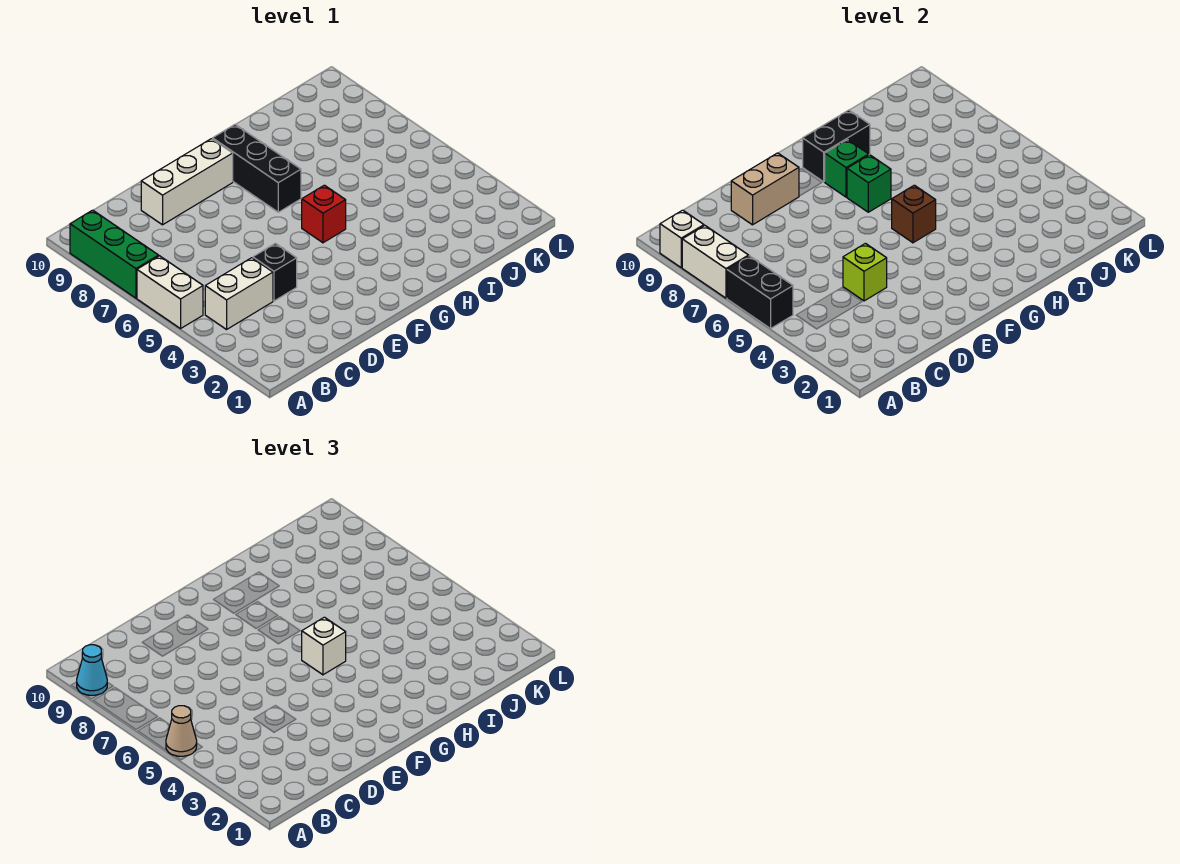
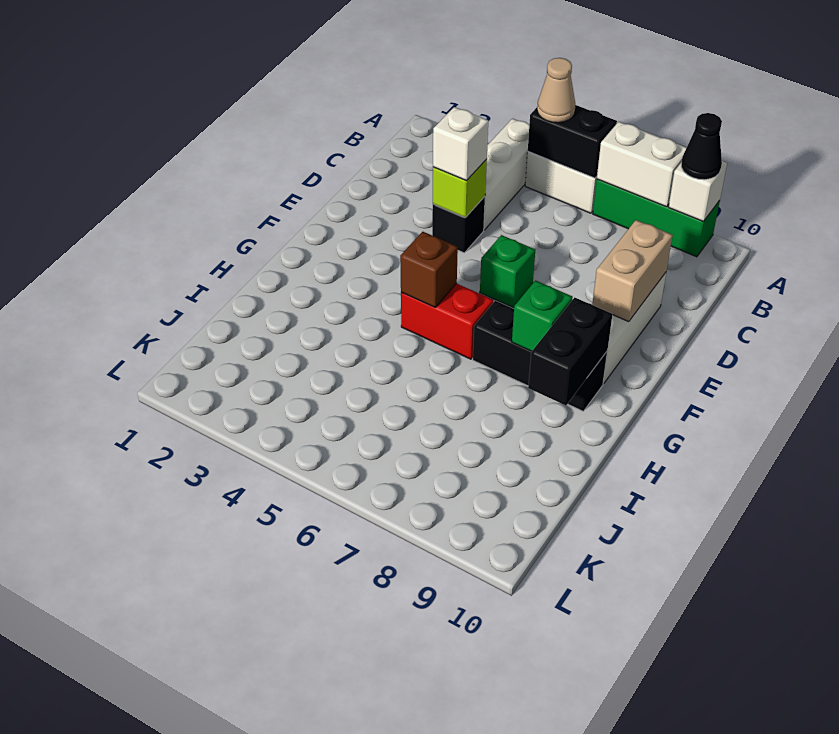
cyan cone A9 level 3 -> black cone A9 level 3
white brick B4:C4 level 1 -> white brick A4:C4 level 1
red brick G5 level 1 -> red brick G5:G6 level 1
white brick G5 level 3 -> white brick D4 level 3
green brick G7 level 2 -> green brick E6 level 1

